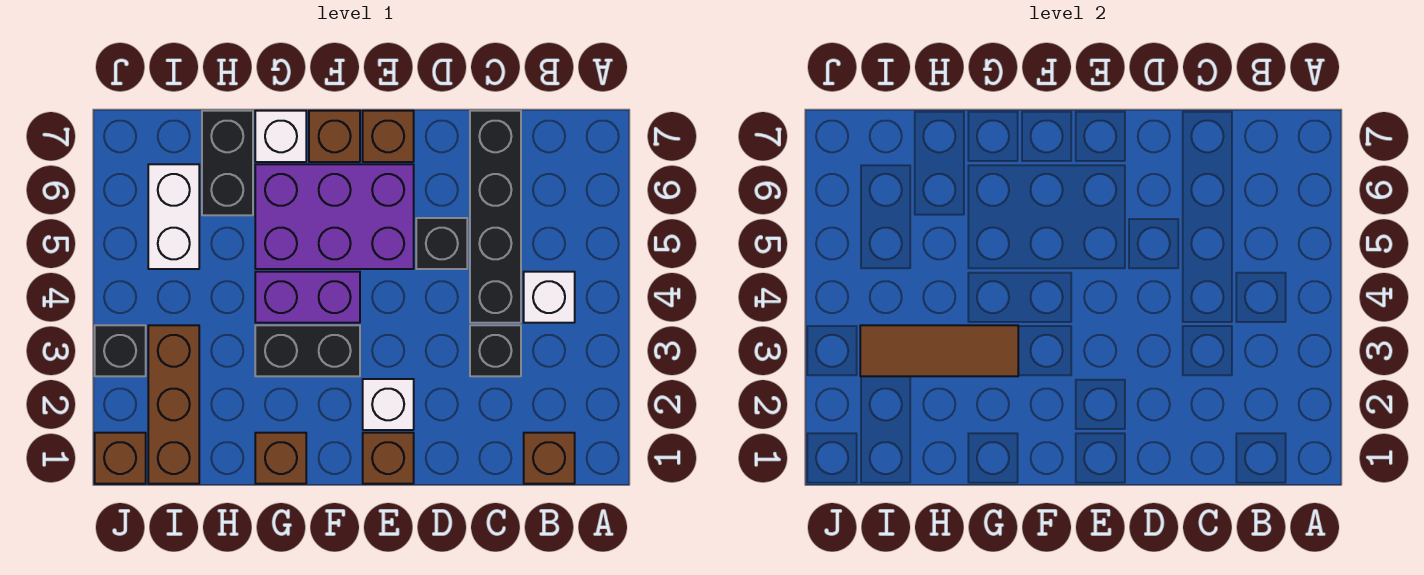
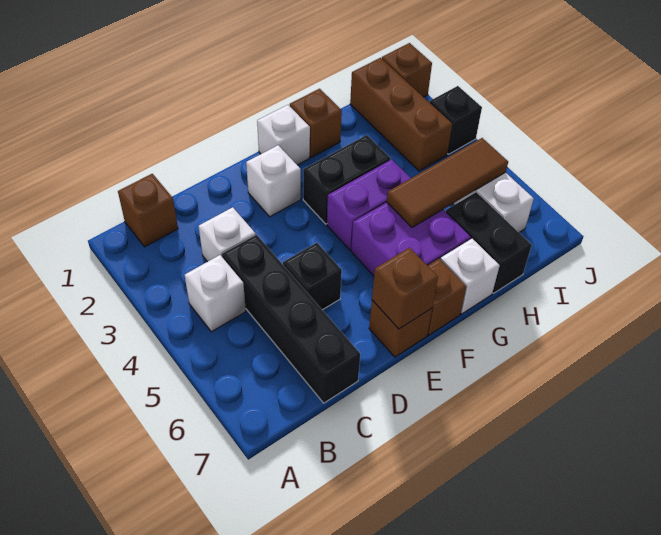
black brick C3 level 1 -> white brick C3 level 1
brown brick E1 level 1 -> brown brick E7 level 2
purple brick E5:G6 level 1 -> purple brick F5:G6 level 1
none -> white brick F1 level 1
brown tile G3:I3 level 2 -> brown tile G5:I5 level 2

